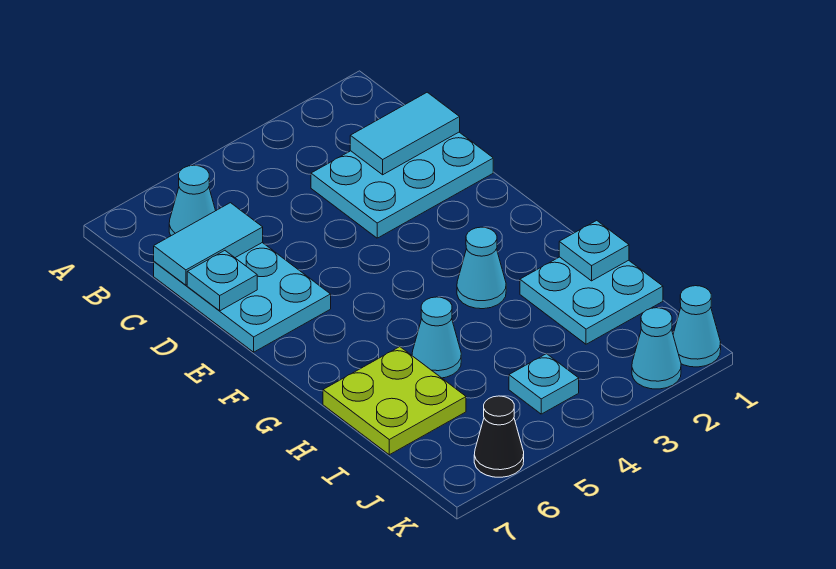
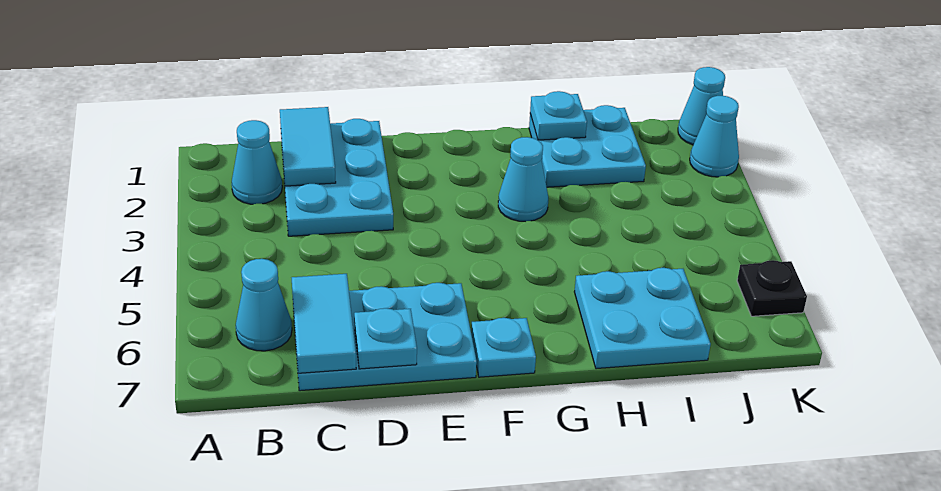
cyan cone H5 level 1 -> cyan cone B2 level 1
lime plate H6:I7 level 1 -> cyan plate H6:I7 level 1
cyan plate J4 level 1 -> cyan plate F7 level 1
black cone K6 level 1 -> black plate K6 level 1

